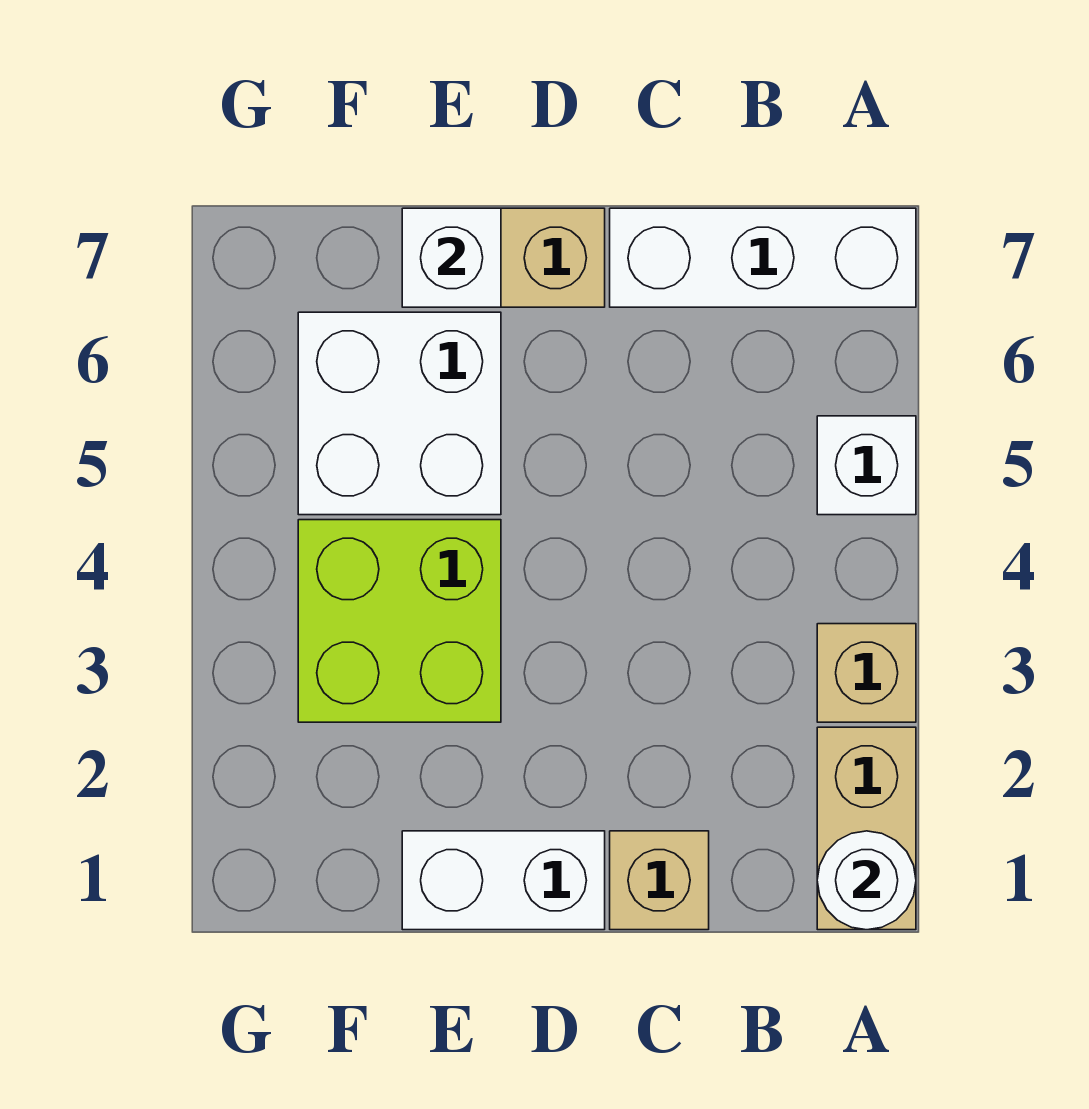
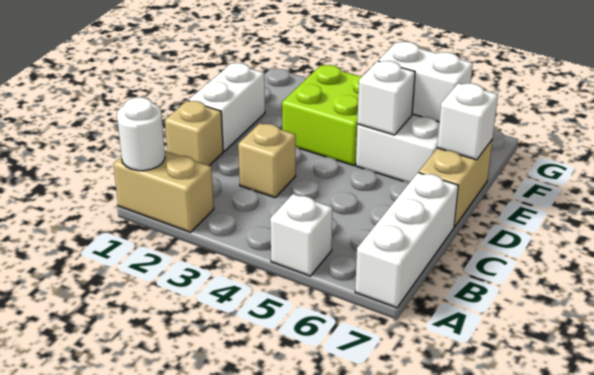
tan brick A3 level 1 -> tan brick C3 level 1
none -> white brick E5 level 2
none -> white brick F5:F6 level 2

